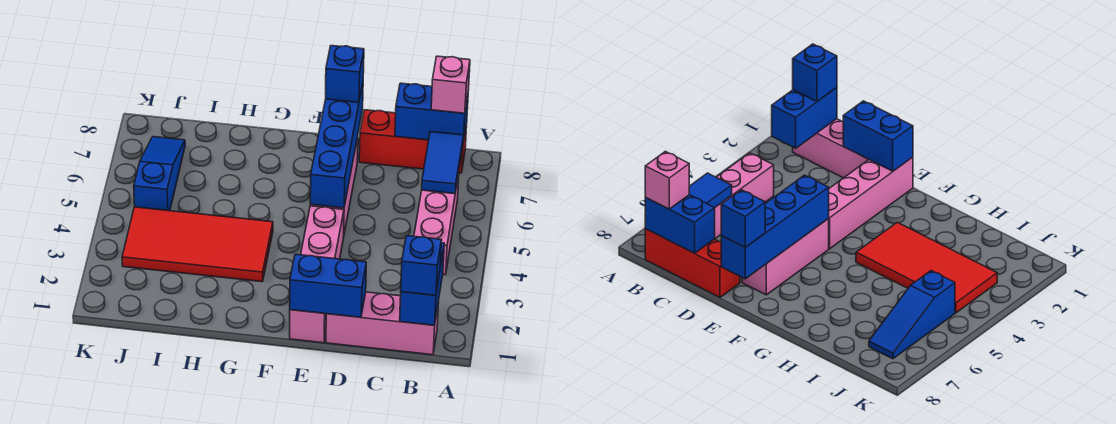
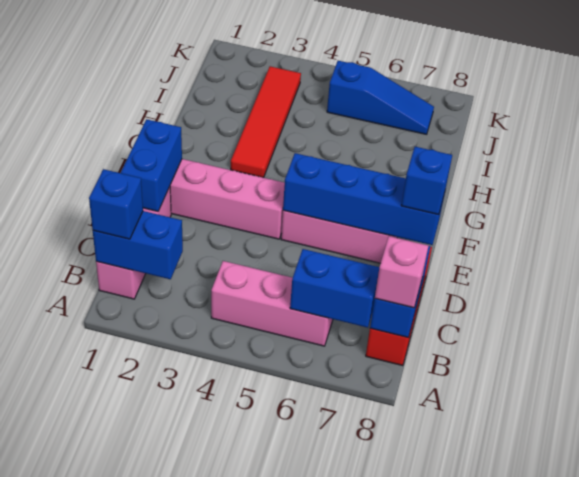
blue tile B6:B7 level 2 -> blue brick B6:B7 level 2
red tile G3:J4 level 1 -> red tile G3:J3 level 1

